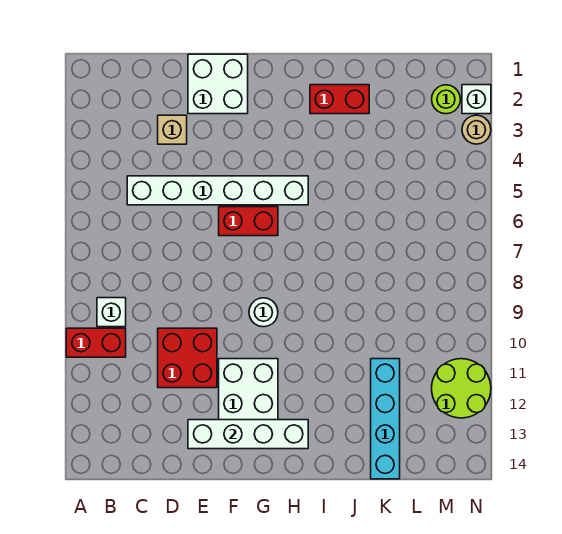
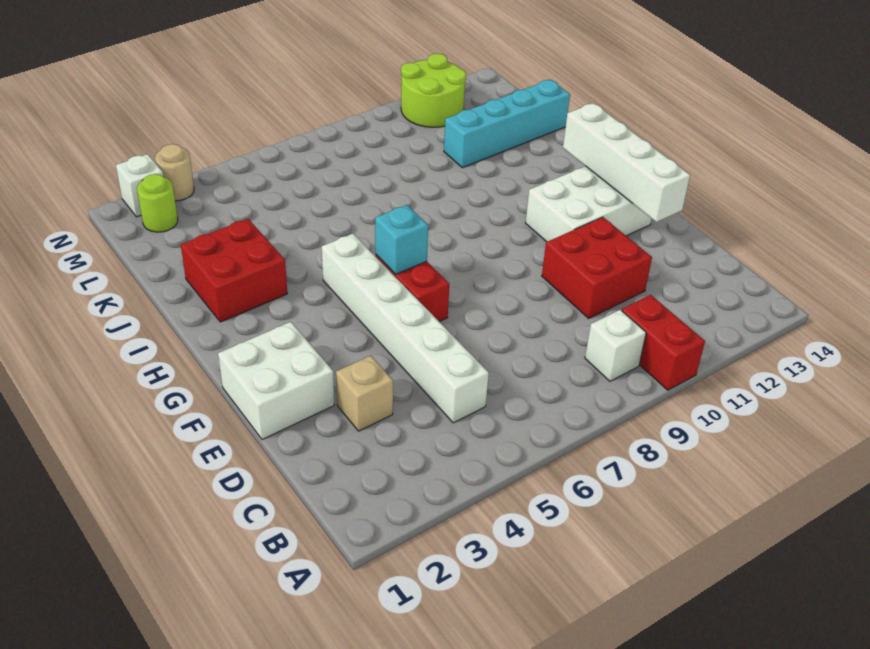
none -> cyan brick G6 level 2
white round brick G9 level 1 -> none
red brick I2:J2 level 1 -> red brick I2:J3 level 1

